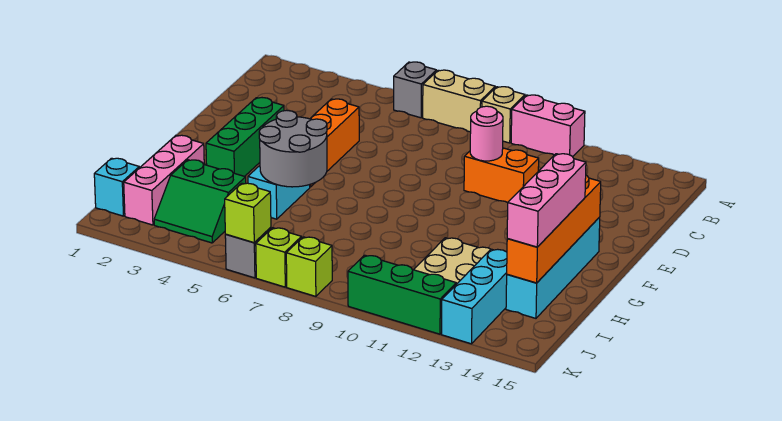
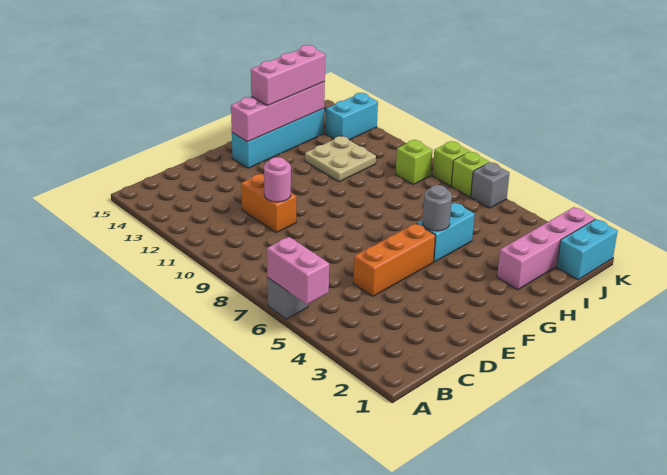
tan brick A7:A8 level 1 -> none
tan brick A9 level 1 -> none
pink brick A10:A11 level 1 -> pink brick A5:A6 level 2
green brick E3:G3 level 1 -> none
orange brick F14:I14 level 2 -> pink brick F14:I14 level 2
grey round brick G5:H6 level 2 -> grey round brick G5 level 2
pink brick H2:J2 level 1 -> pink brick H2:K2 level 1
green slope I3:J4 level 1 top I -> none
cyan brick I13:K13 level 1 -> cyan brick J13:K13 level 1
cyan brick J1 level 1 -> cyan brick J1:K1 level 1
lime brick K6 level 2 -> lime brick J9 level 1
green brick K10:K12 level 1 -> none

